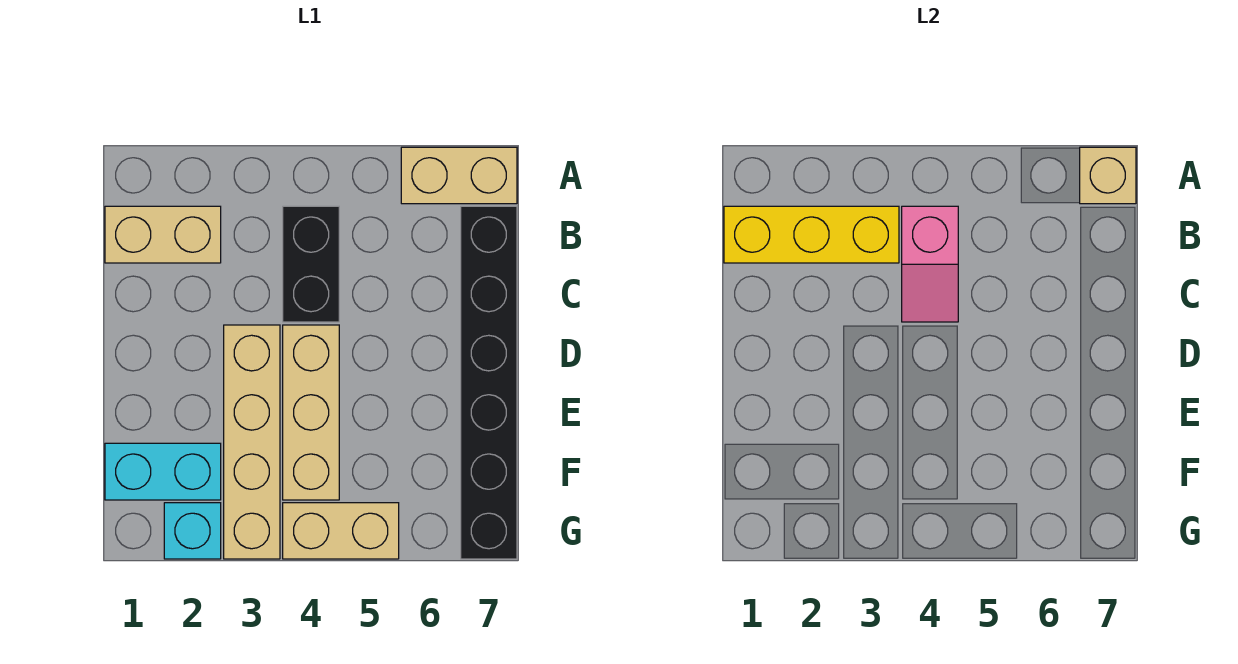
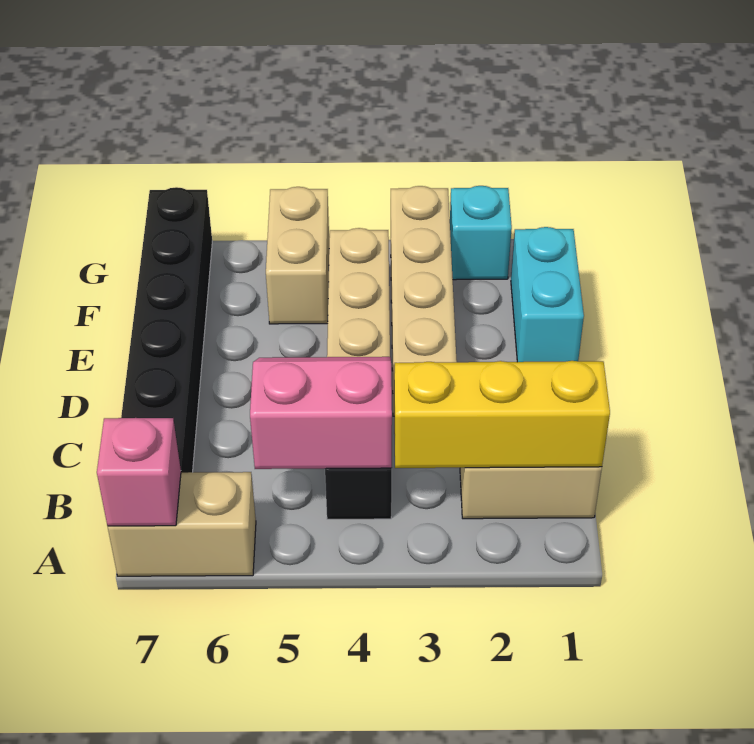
tan brick A7 level 2 -> pink brick A7 level 2
pink slope B4:C4 level 2 top B -> pink slope B4:C5 level 2 top B
cyan brick F1:F2 level 1 -> cyan brick E1:F1 level 1
tan brick G4:G5 level 1 -> tan brick F5:G5 level 1

